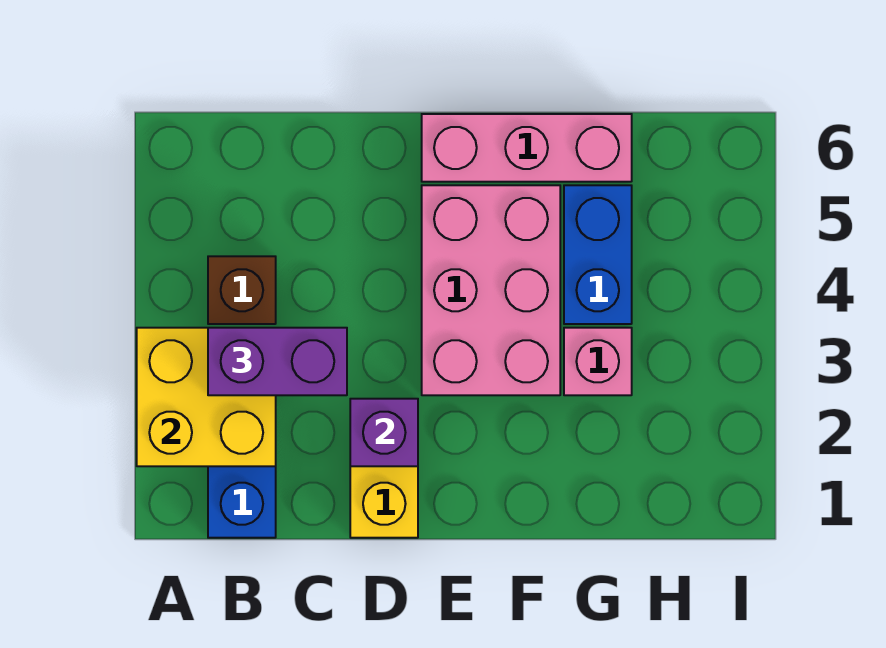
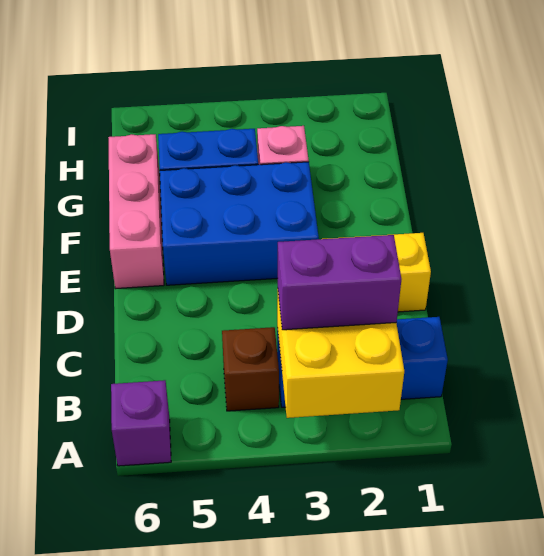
purple brick B3:C3 level 3 -> purple brick B2:B3 level 3
purple brick D2 level 2 -> purple brick A6 level 1
pink brick E3:F5 level 1 -> blue brick E3:F5 level 1

